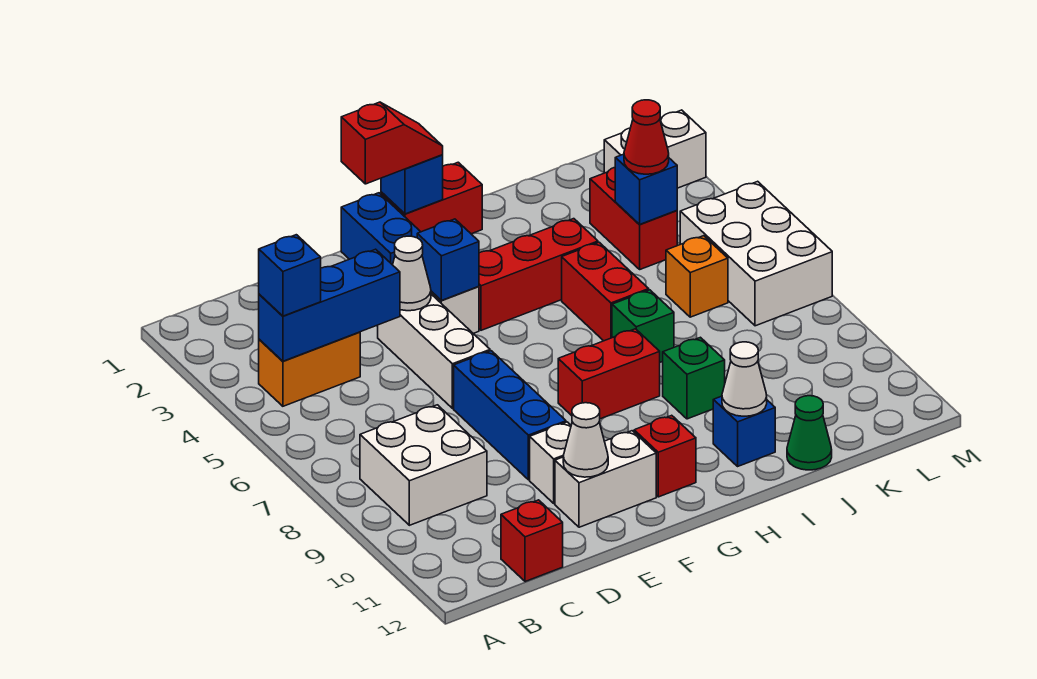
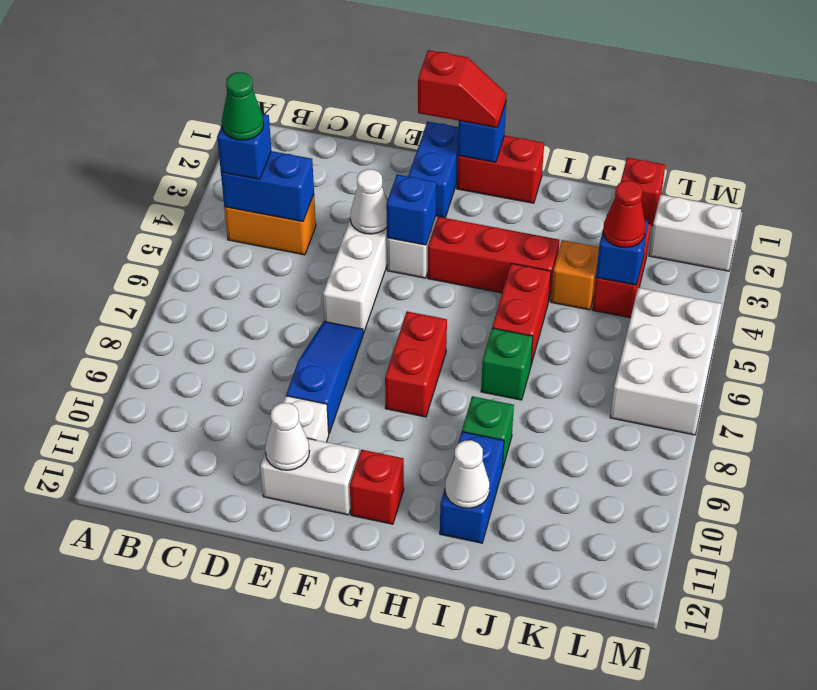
blue brick B4:D4 level 2 -> blue brick B4:C4 level 2
white brick B8:C9 level 1 -> none
red brick C12 level 1 -> red brick K1 level 1
blue brick E7:E9 level 1 -> blue slope E7:E9 level 1 top 9
red brick G8:H8 level 1 -> red brick G7:G8 level 1
blue brick I11 level 1 -> blue brick I10:I11 level 1
green cone J12 level 1 -> green cone B4 level 4
orange brick K6 level 1 -> orange brick J4 level 1

